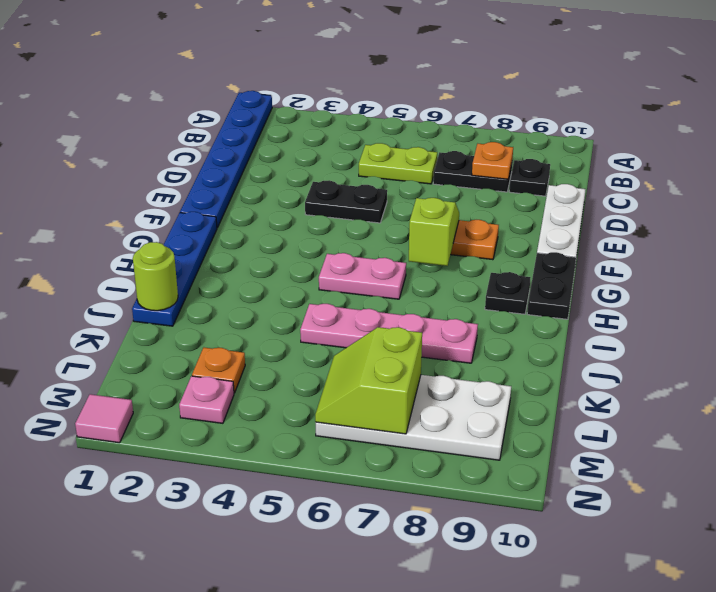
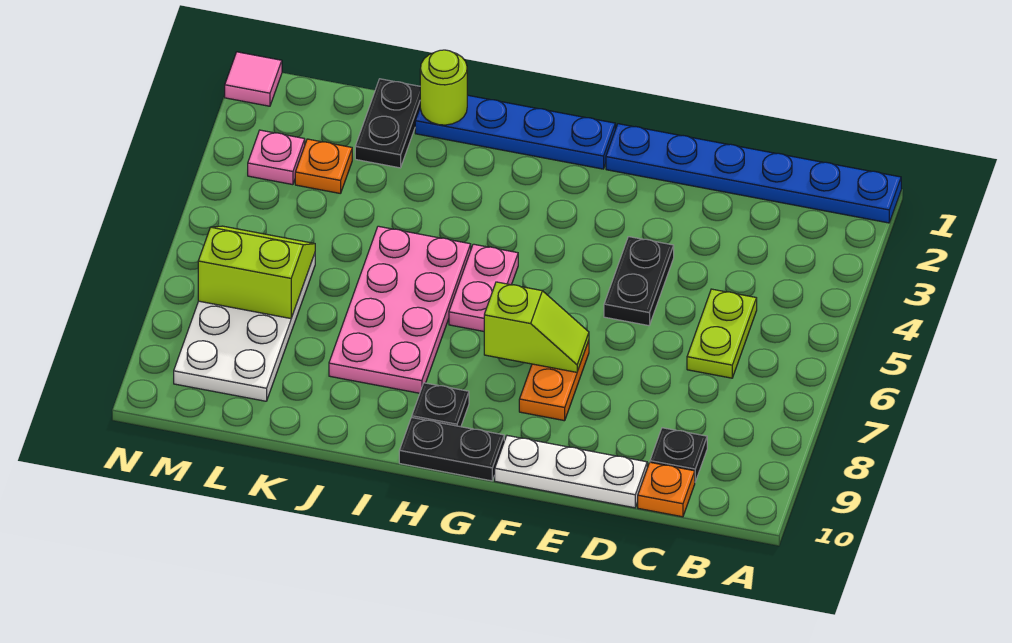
black plate C7:C8 level 1 -> black plate K1:K2 level 1
orange plate C8 level 2 -> orange plate C10 level 1
pink plate J5:J8 level 1 -> pink plate I5:J8 level 1

